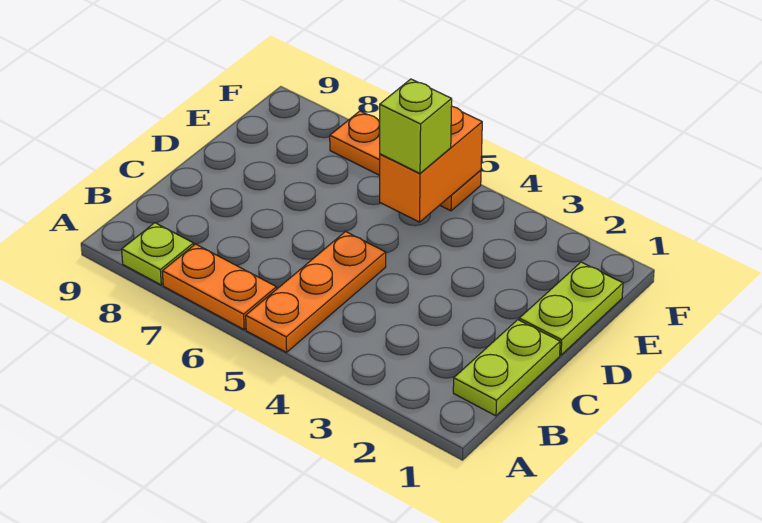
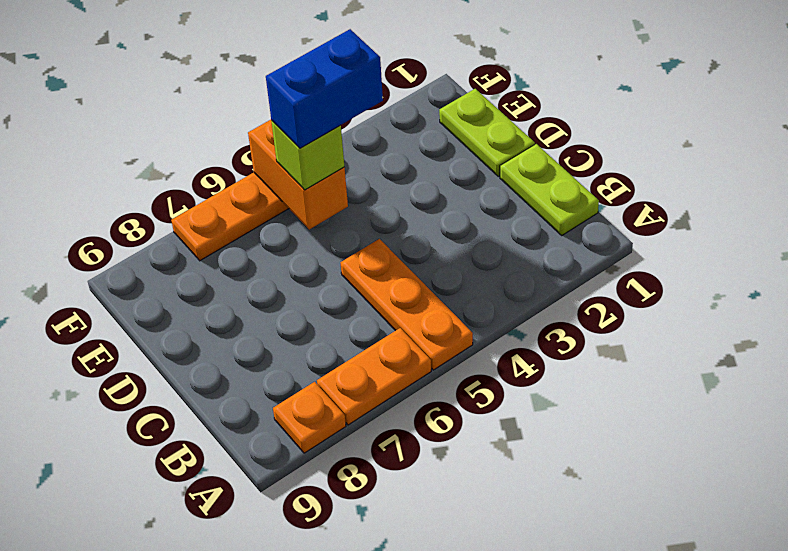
lime plate A8 level 1 -> orange plate A8 level 1
none -> blue brick E4:E5 level 4

